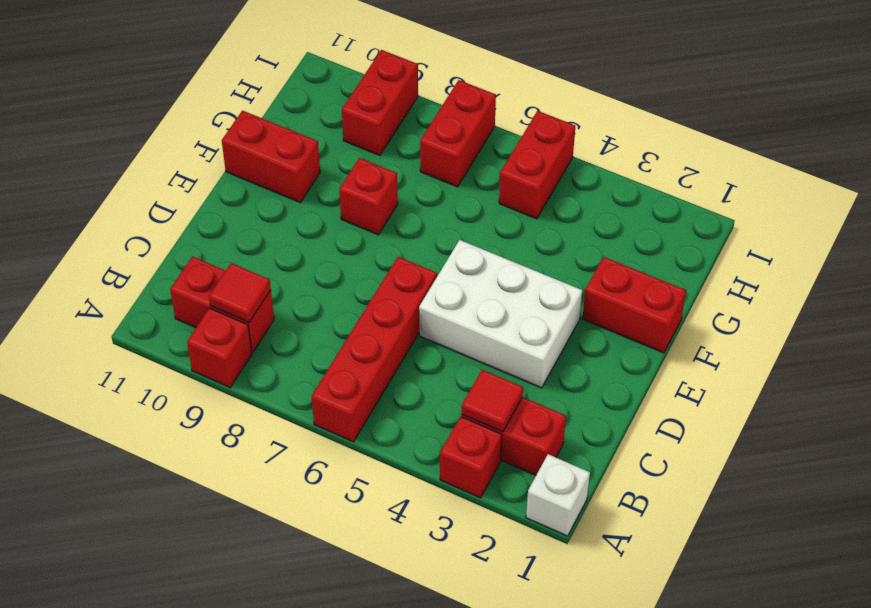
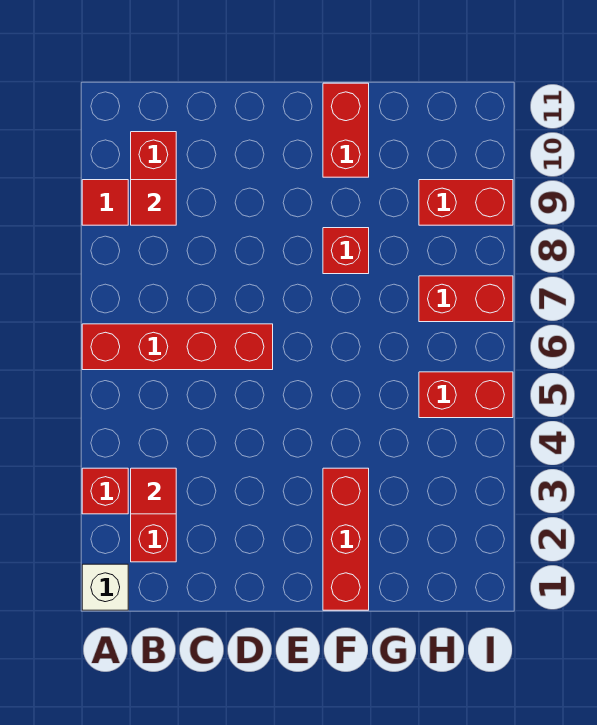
red brick A9 level 1 -> red tile A9 level 1
white brick D3:E5 level 1 -> none
red brick F1:F2 level 1 -> red brick F1:F3 level 1

